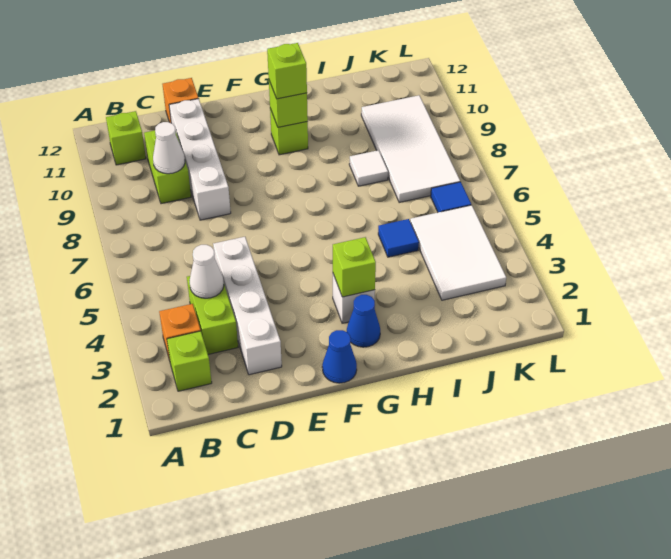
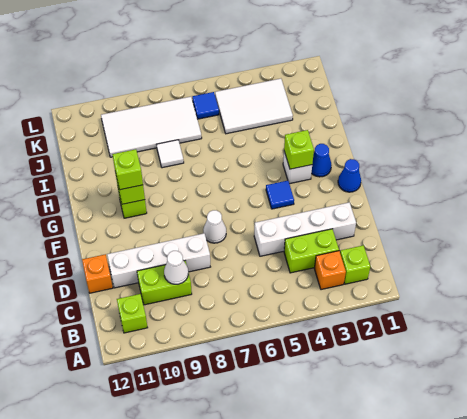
white cone C4 level 2 -> white cone E7 level 1
blue tile I5 level 1 -> blue tile F4 level 1

